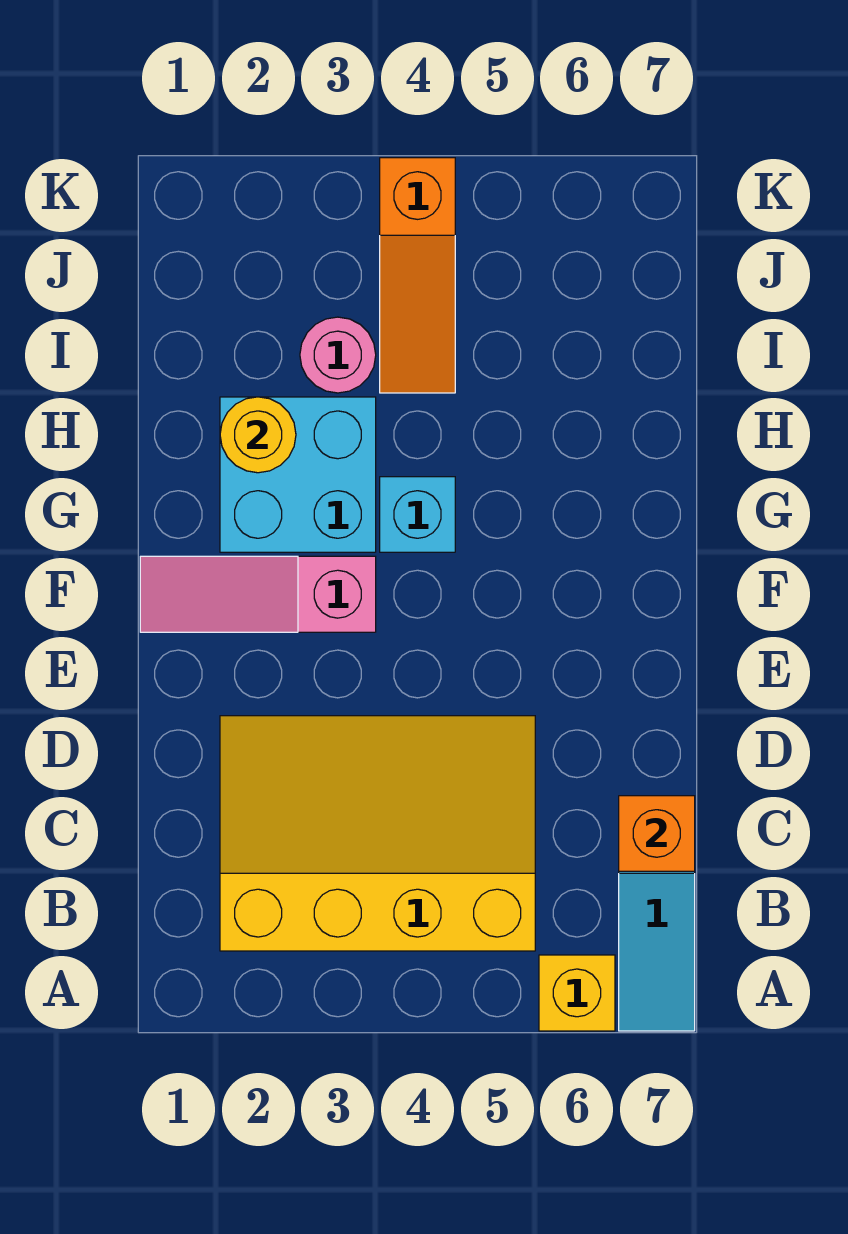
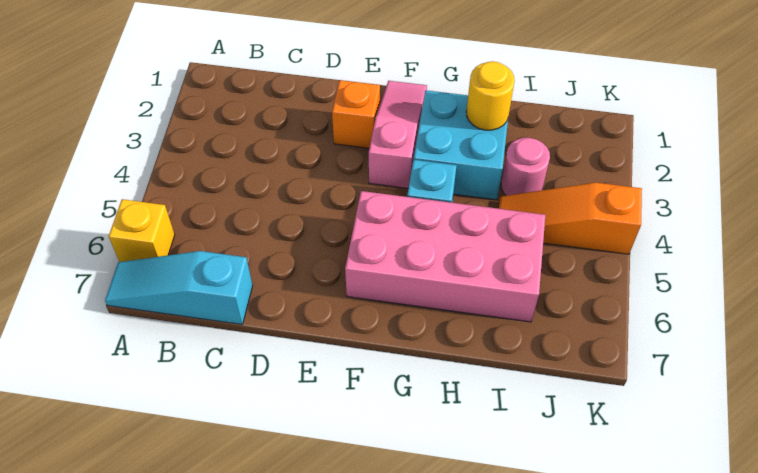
yellow slope B2:D5 level 1 top B -> none
orange brick C7 level 2 -> orange brick E2 level 1
none -> pink brick F5:I6 level 1

